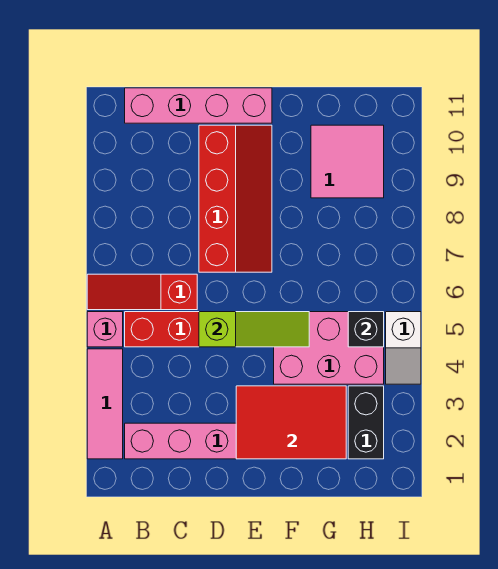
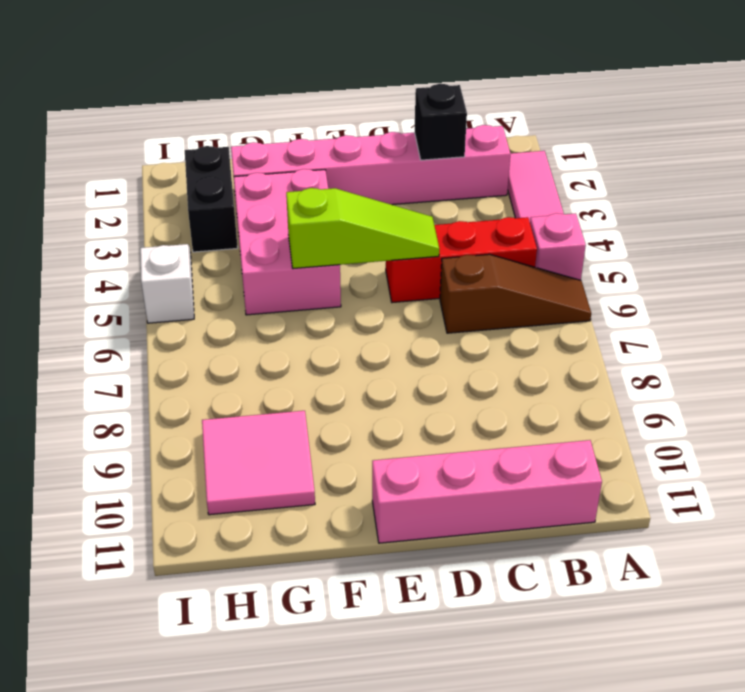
red slope A6:C6 level 1 top C -> brown slope A6:C6 level 1 top C
lime slope D5:F5 level 2 top D -> lime slope D5:F5 level 2 top F
red slope D7:E10 level 1 top D -> none
red tile E2:G3 level 2 -> none
pink brick F4:H5 level 1 -> pink brick F3:G5 level 1
black brick H5 level 2 -> black brick C2 level 2

